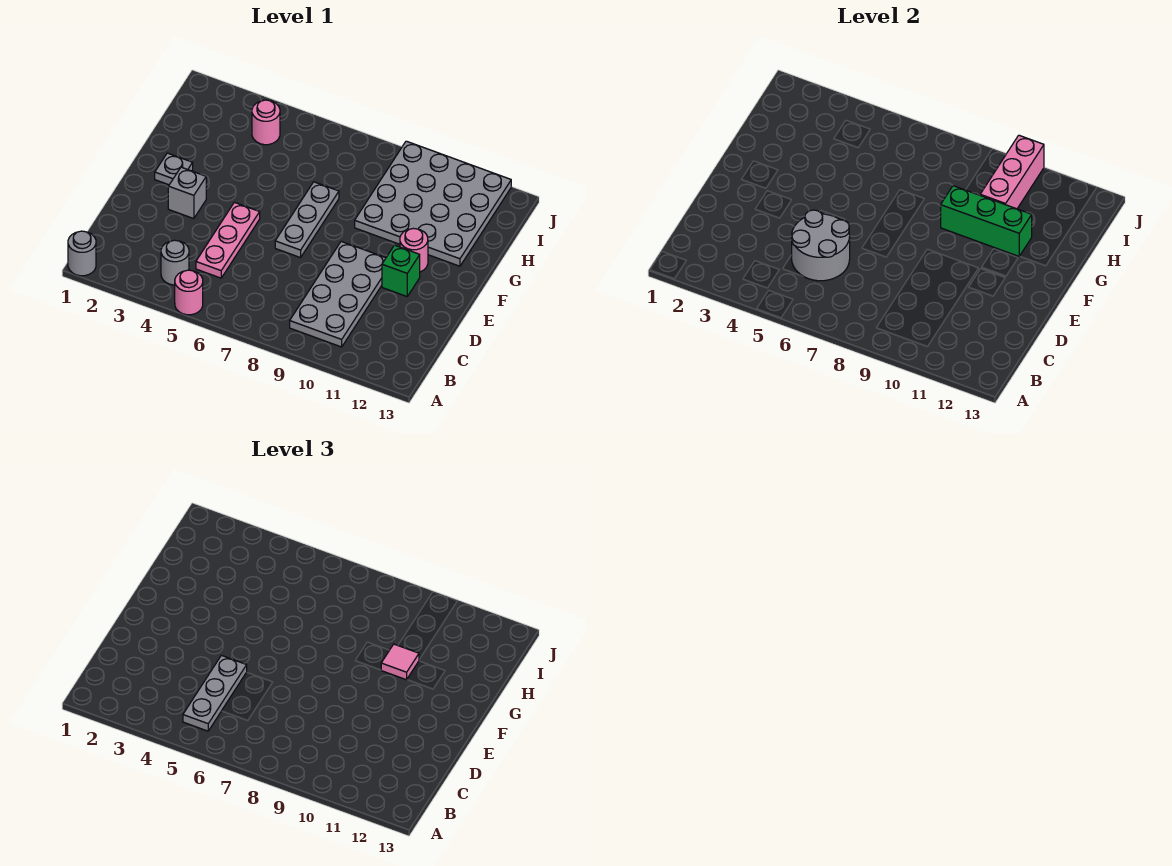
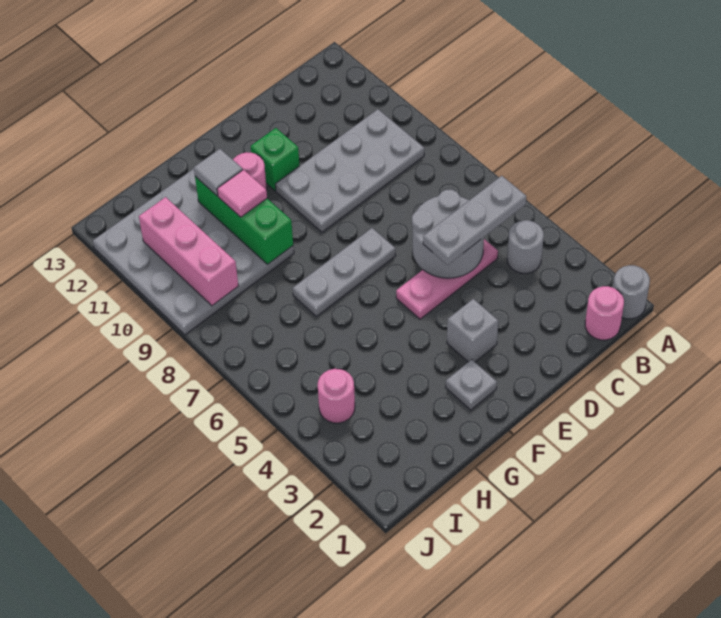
pink round brick A5 level 1 -> pink round brick B1 level 1
none -> grey tile G11 level 3
pink brick H10:J10 level 2 -> pink brick I9:I11 level 2

